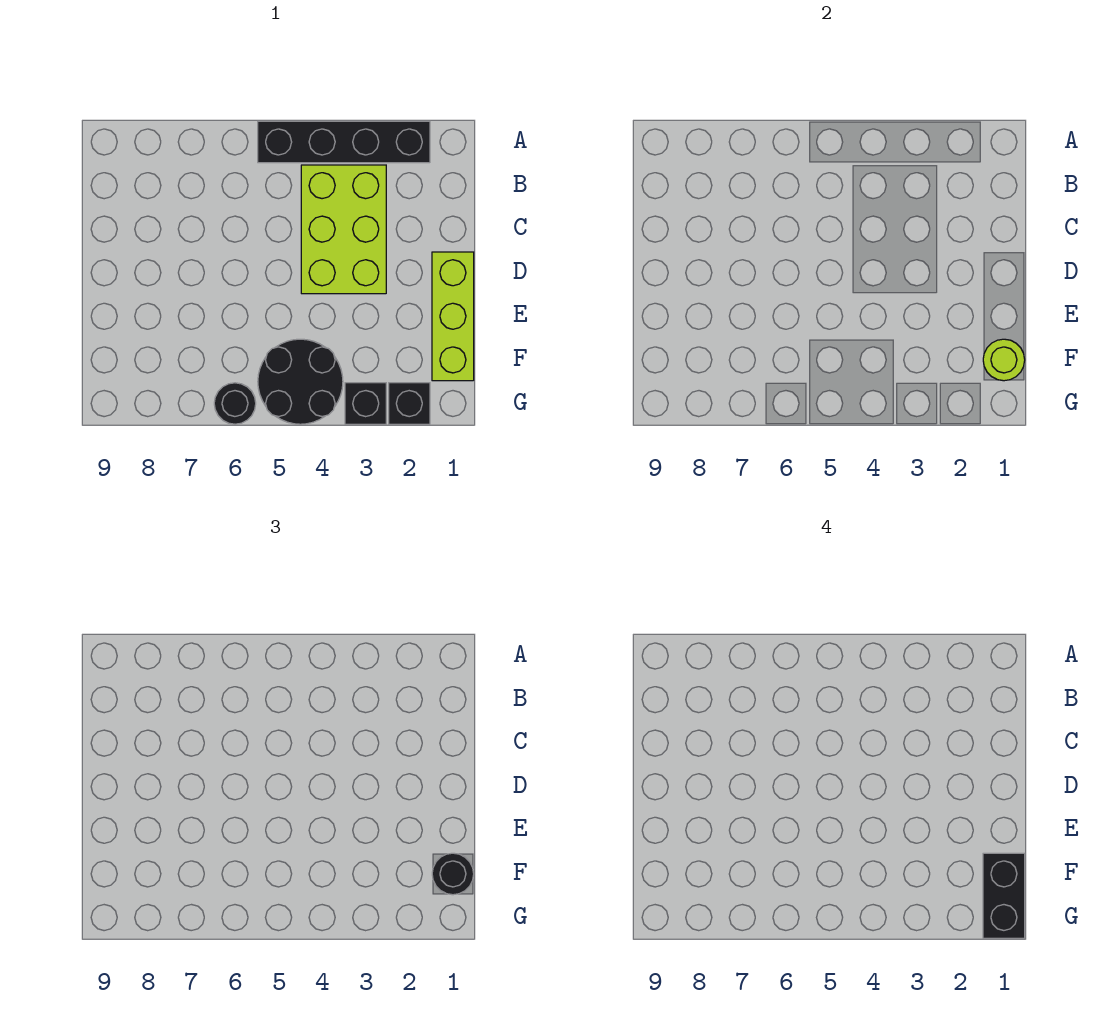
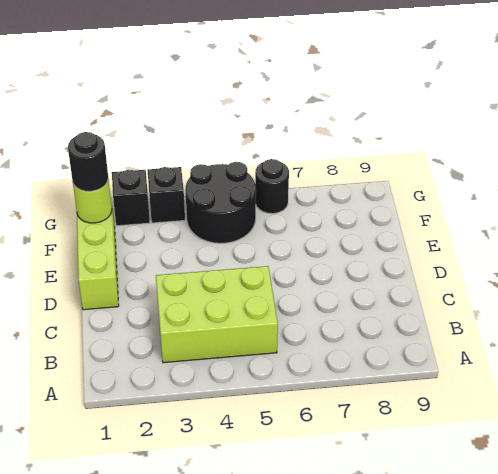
black brick A2:A5 level 1 -> none
lime brick B3:D4 level 1 -> lime brick B3:C5 level 1
black brick F1:G1 level 4 -> none

